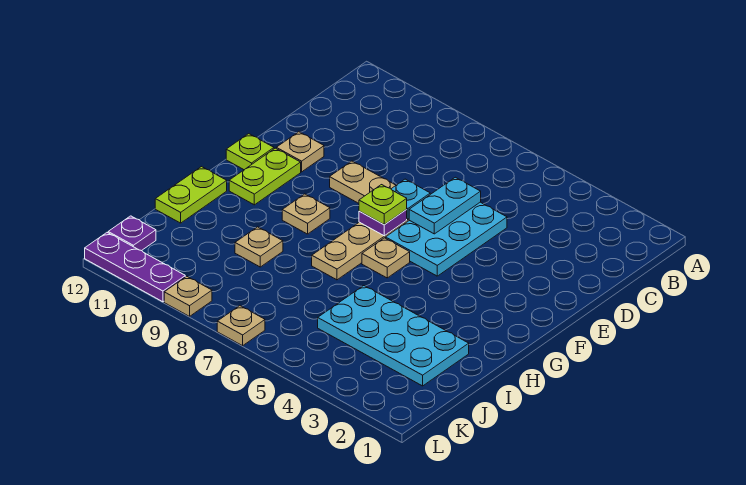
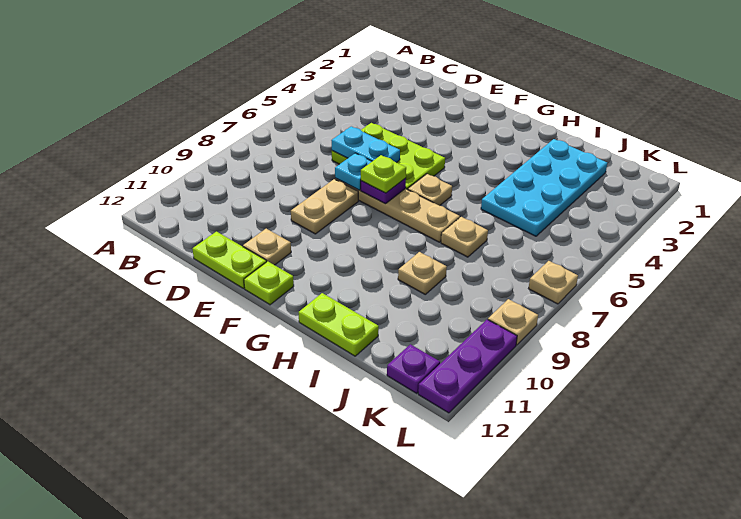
cyan plate D5:F6 level 1 -> lime plate D5:F6 level 1
lime plate F11:G11 level 1 -> lime plate D12:E12 level 1
tan plate G9 level 1 -> tan plate I7 level 1

